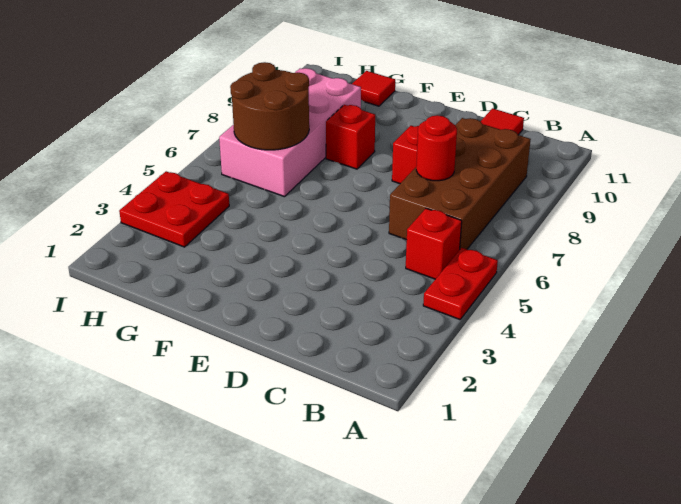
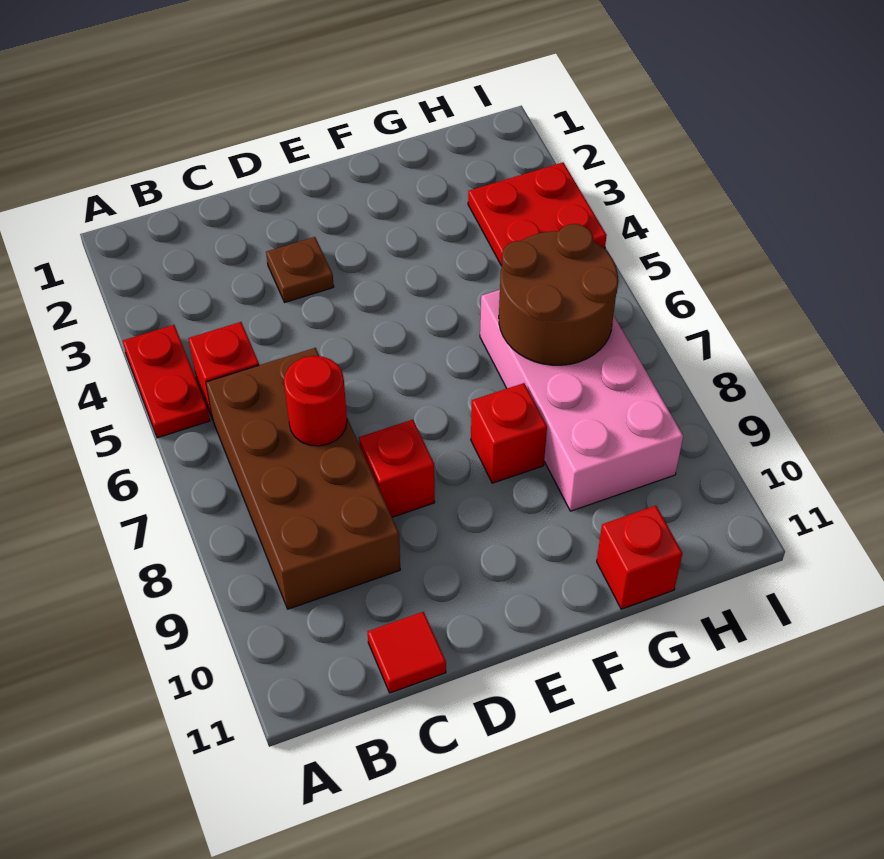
none -> brown plate D3 level 1
red tile G11 level 1 -> red brick G11 level 1

